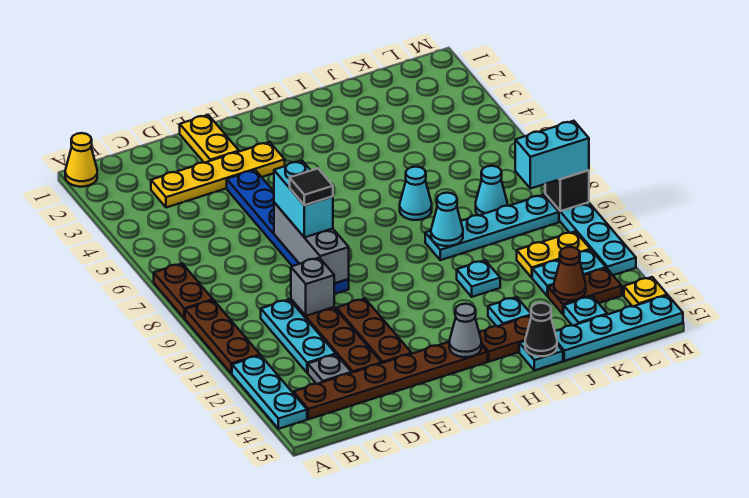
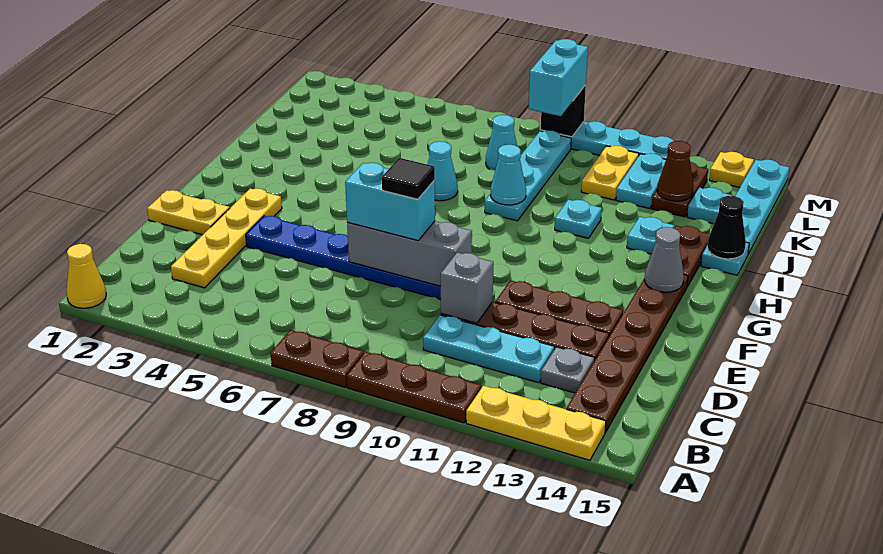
cyan plate A12:A14 level 1 -> yellow plate A12:A14 level 1

